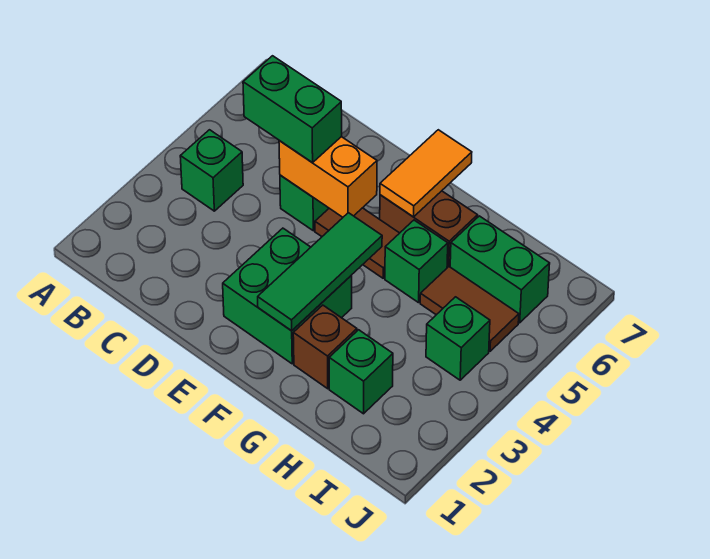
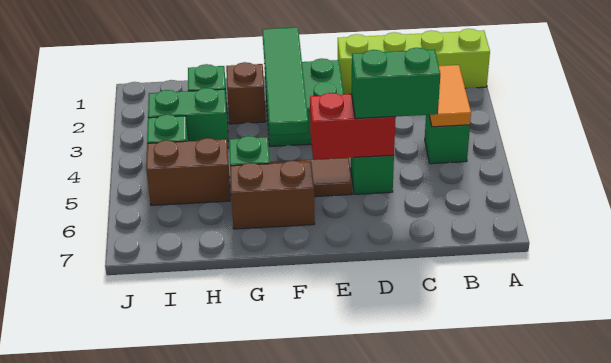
none -> lime brick A1:D1 level 1
orange brick D5:E5 level 2 -> red brick D5:E5 level 2
green tile F2:F4 level 2 -> green tile F1:F4 level 2
orange tile F6:F7 level 2 -> orange tile B3:B4 level 2
brown tile H5:I5 level 1 -> brown brick H5:I5 level 1
green brick H6:I6 level 1 -> green brick H3:I3 level 1

